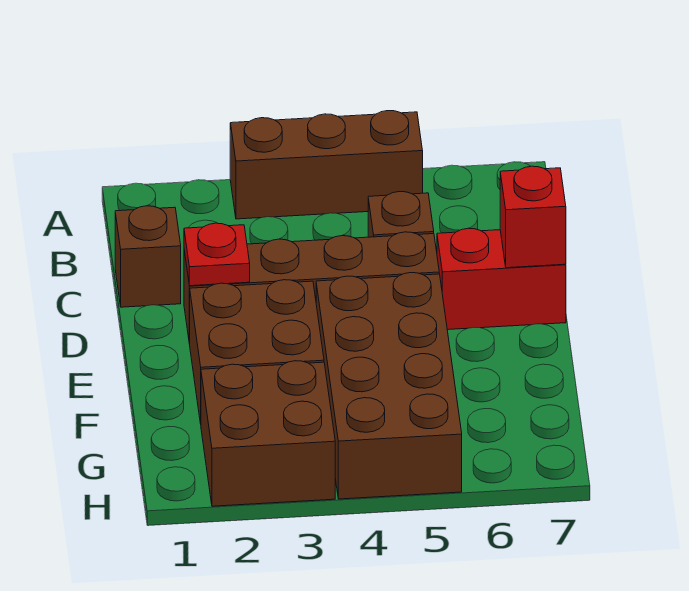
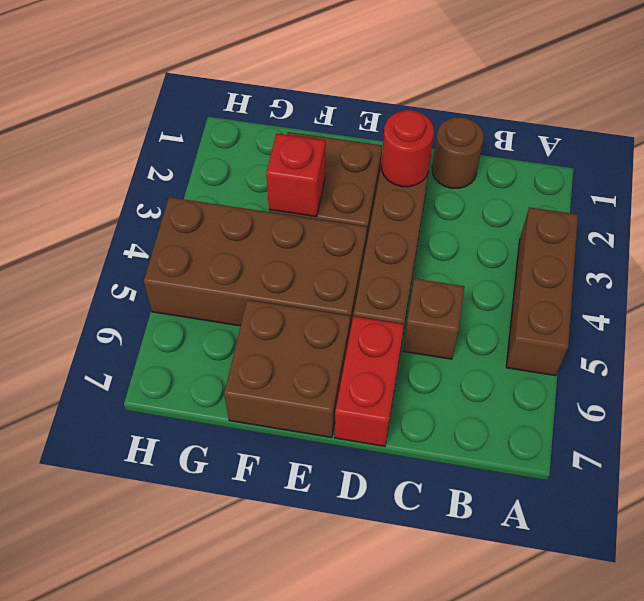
brown brick C1 level 1 -> brown round brick C1 level 1
red plate D2 level 2 -> red round brick D2 level 2
red brick D7 level 2 -> red brick F3 level 2
brown brick G2:H3 level 1 -> brown brick E6:F7 level 1

